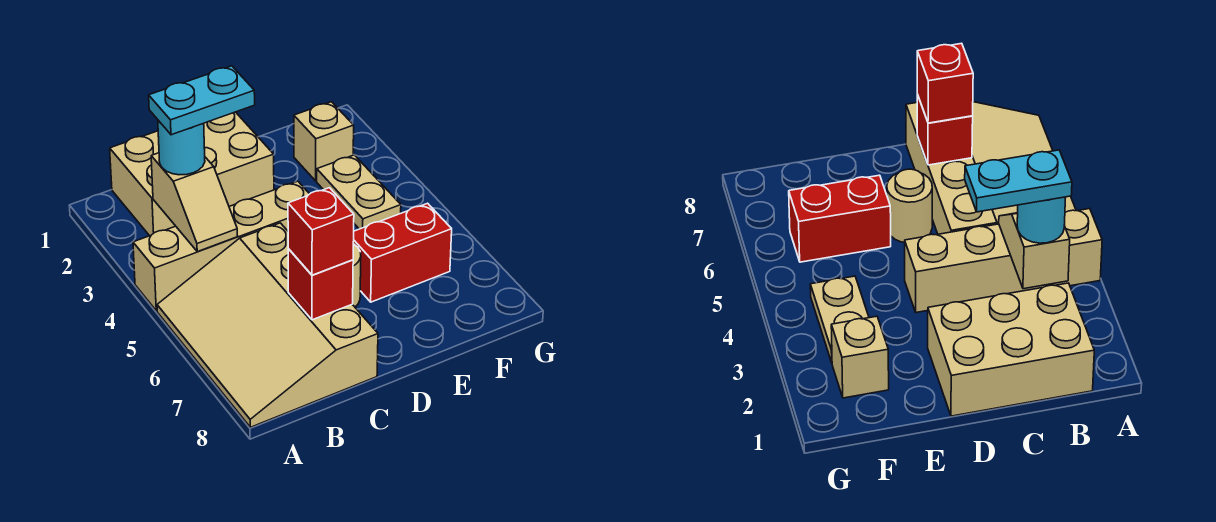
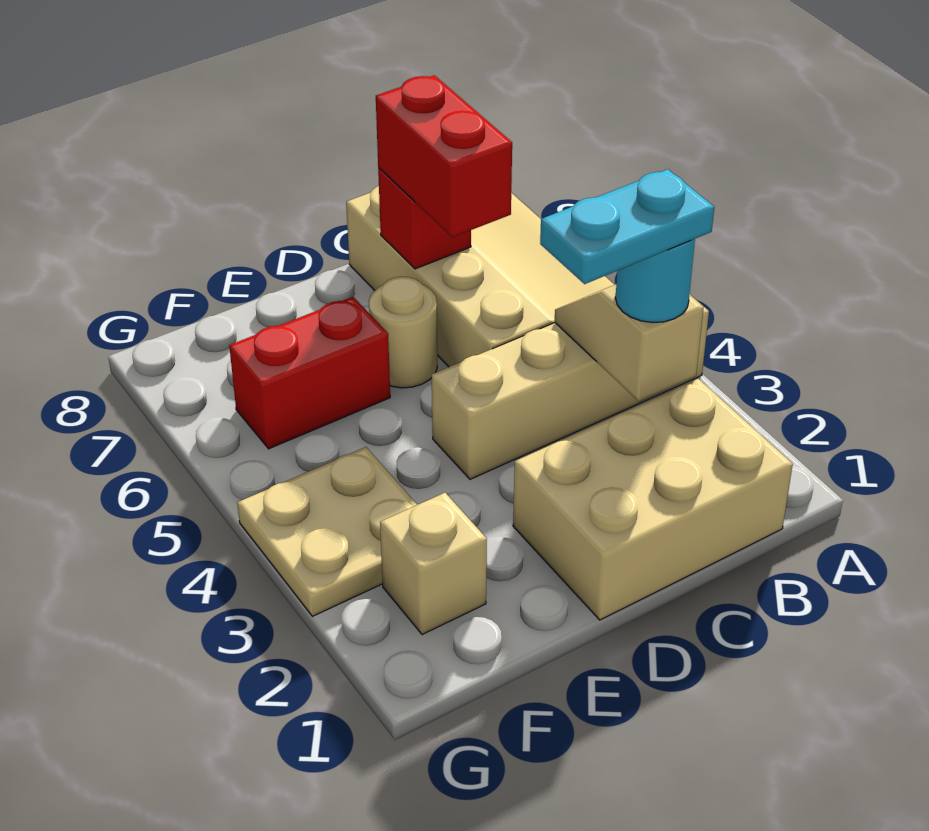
red brick C7 level 3 -> red brick C6:C7 level 3
tan plate F3:F4 level 1 -> tan plate F3:G4 level 1

